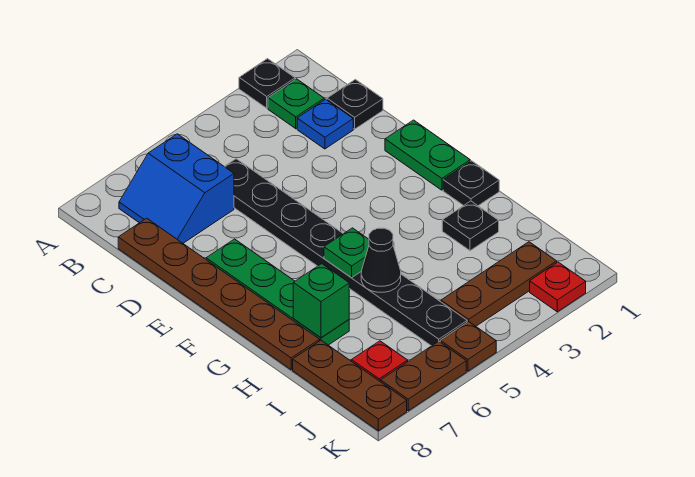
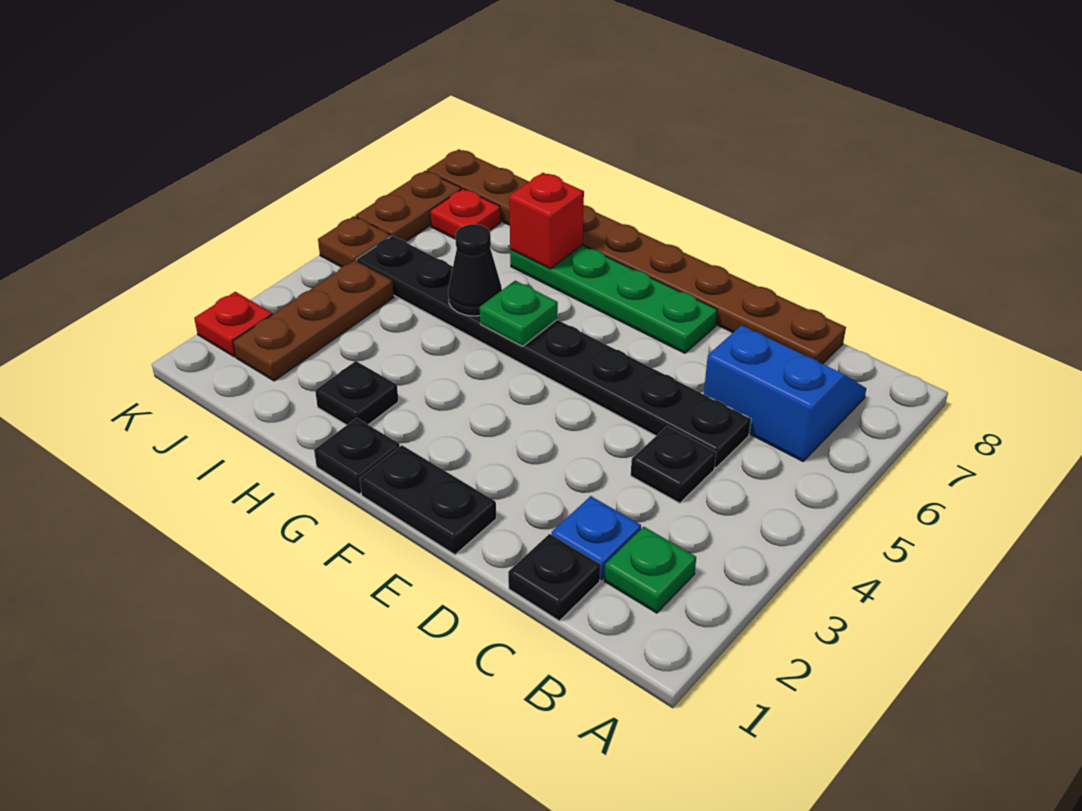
black plate A2 level 1 -> black plate C4 level 1
green plate E1:F1 level 1 -> black plate E1:F1 level 1
green brick H7 level 2 -> red brick H7 level 2

